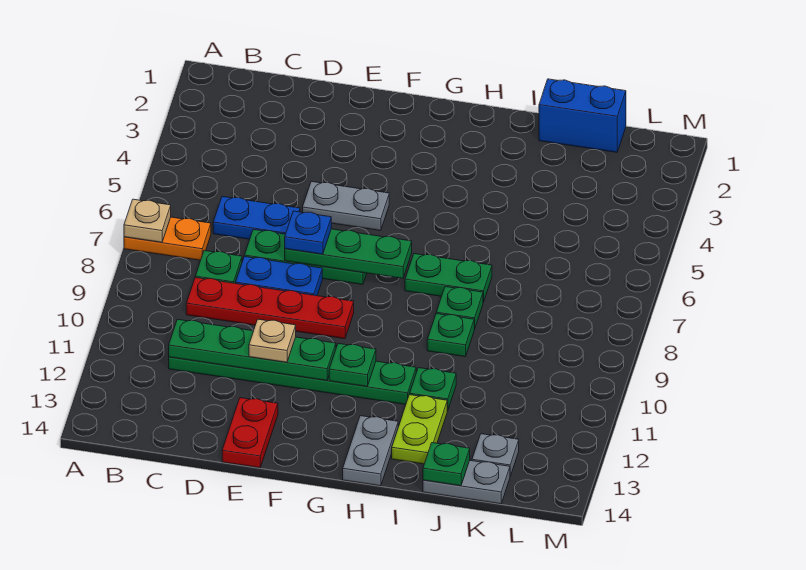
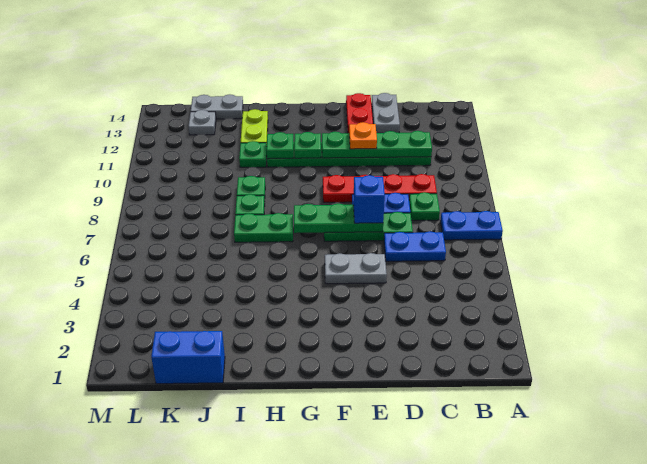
orange plate A7:B7 level 1 -> blue plate A7:B7 level 1
tan plate A7 level 2 -> none
blue plate E7 level 3 -> blue brick E7 level 3
tan plate E11 level 3 -> orange plate E11 level 3
grey plate H13:H14 level 1 -> grey plate D13:D14 level 1
green plate J14 level 2 -> green plate H11 level 2

